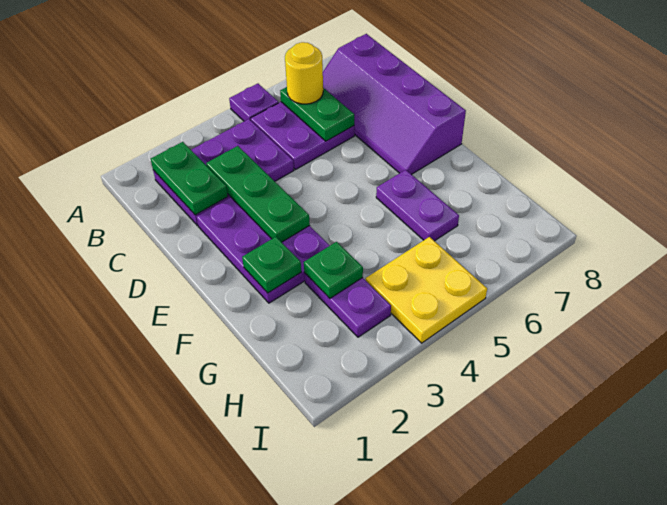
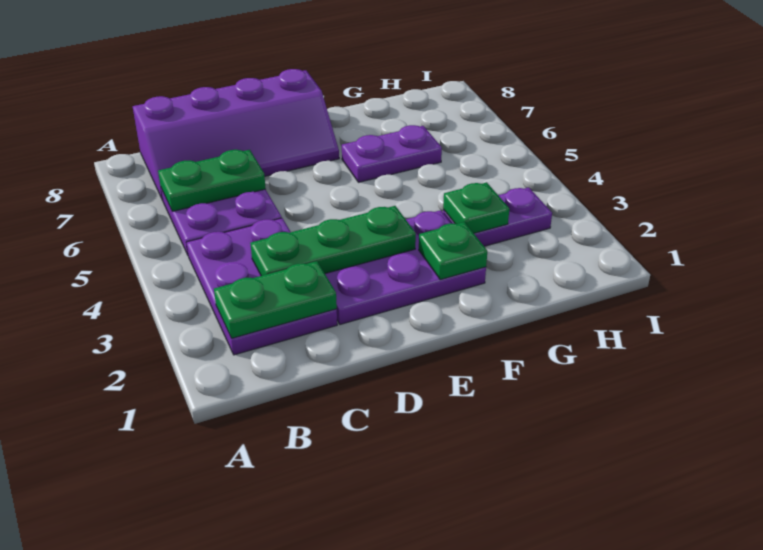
purple plate A5 level 1 -> none
yellow round brick B6 level 3 -> none
yellow plate H4:I5 level 1 -> none

